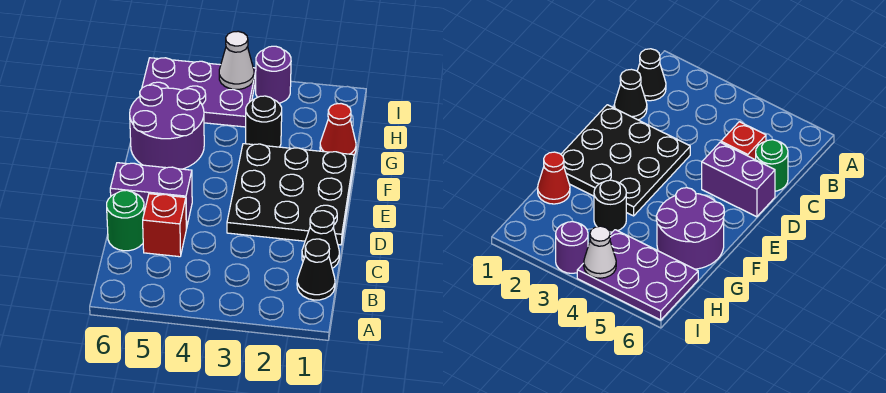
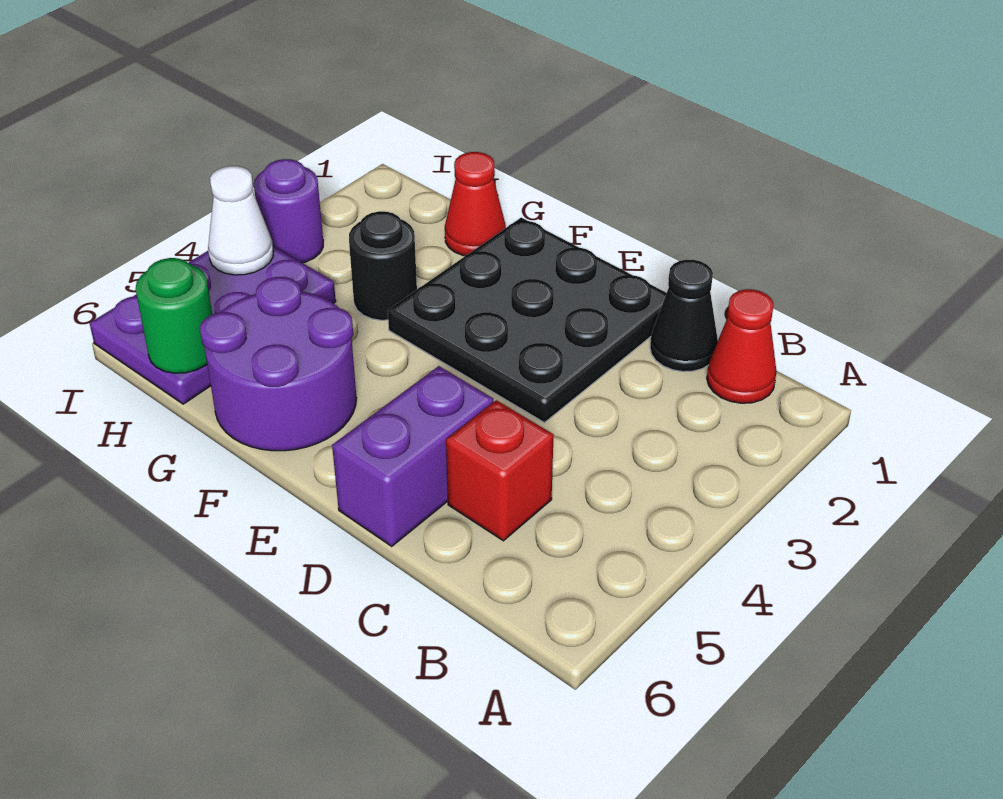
black cone B1 level 1 -> red cone B1 level 1
green round brick C6 level 1 -> green round brick H6 level 2

